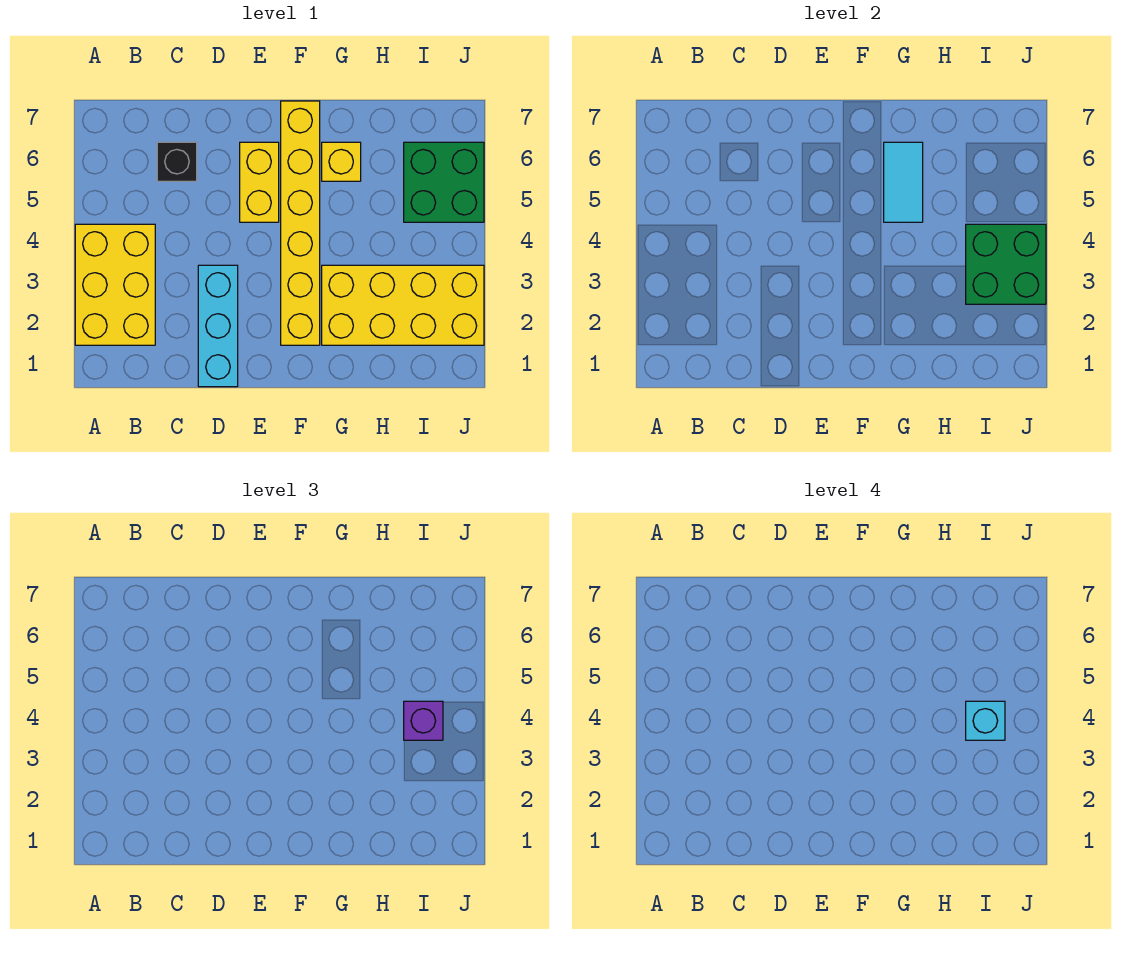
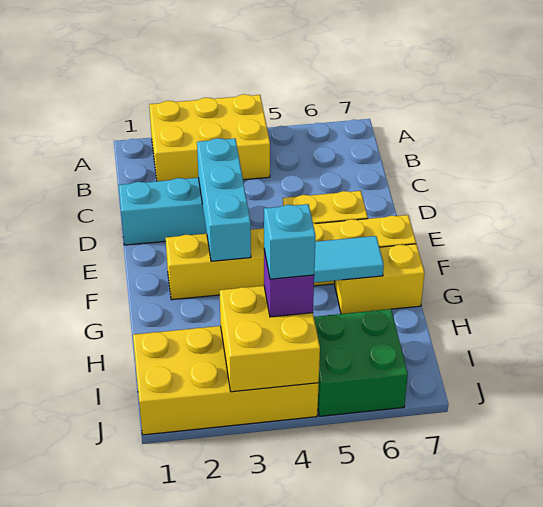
black brick C6 level 1 -> none
none -> cyan brick D3:F3 level 2
yellow brick G2:J3 level 1 -> yellow brick I1:J4 level 1
yellow brick G6 level 1 -> yellow brick G6:G7 level 1
green brick I3:J4 level 2 -> yellow brick I3:J4 level 2

